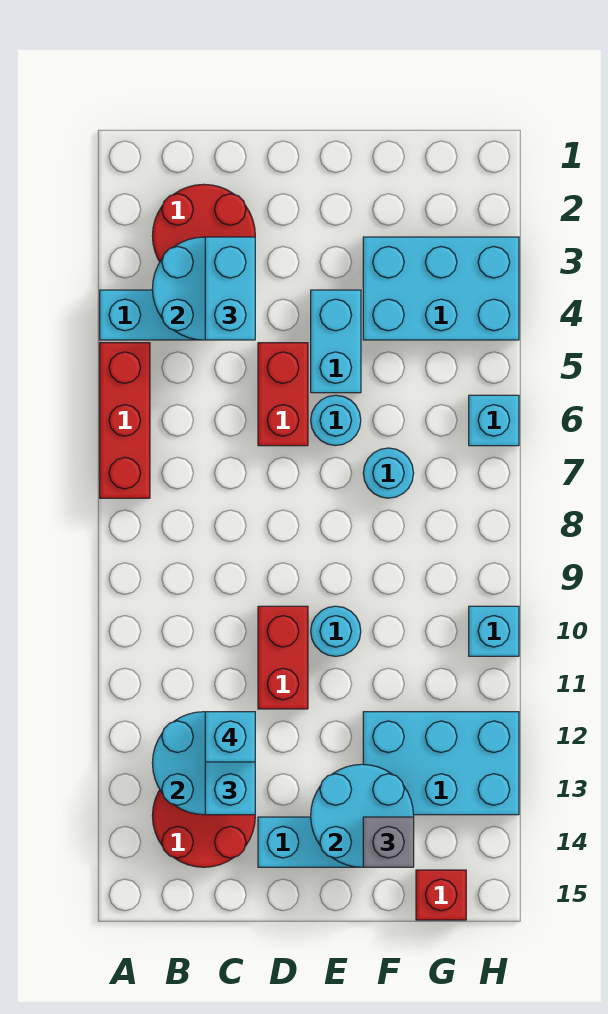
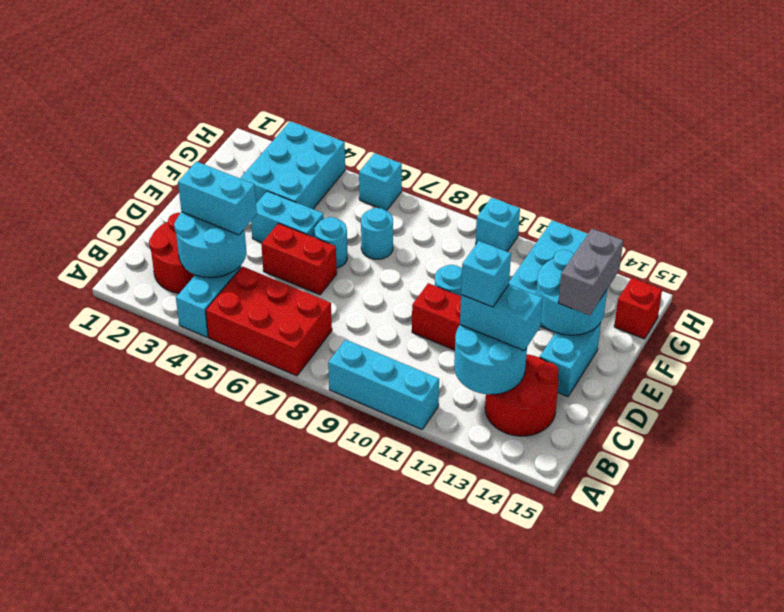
red brick A5:A7 level 1 -> red brick A5:B7 level 1
none -> cyan brick A9:A11 level 1
grey brick F14 level 3 -> grey brick E14:F14 level 3

